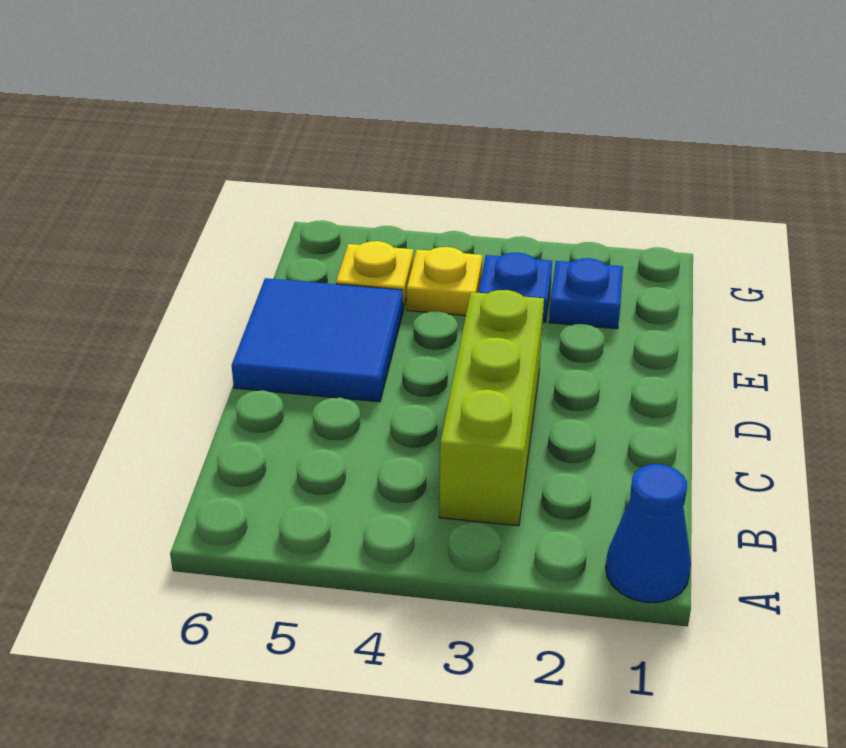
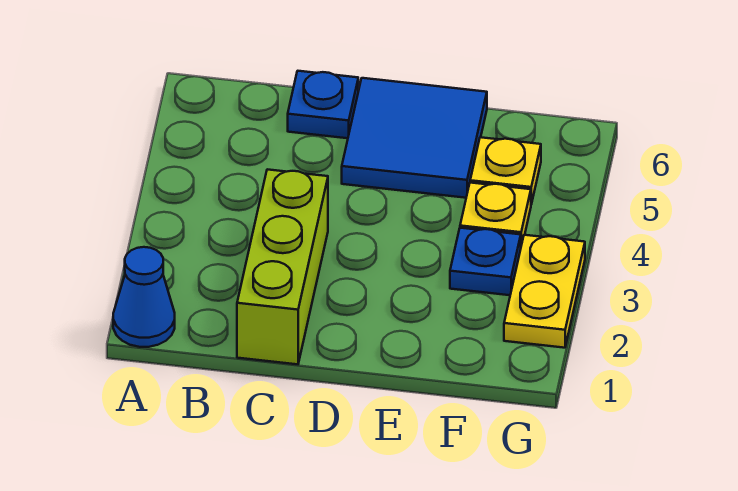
lime brick B3:D3 level 1 -> lime brick C1:C3 level 1
blue plate F2 level 1 -> blue plate C6 level 1
none -> yellow plate G2:G3 level 1

